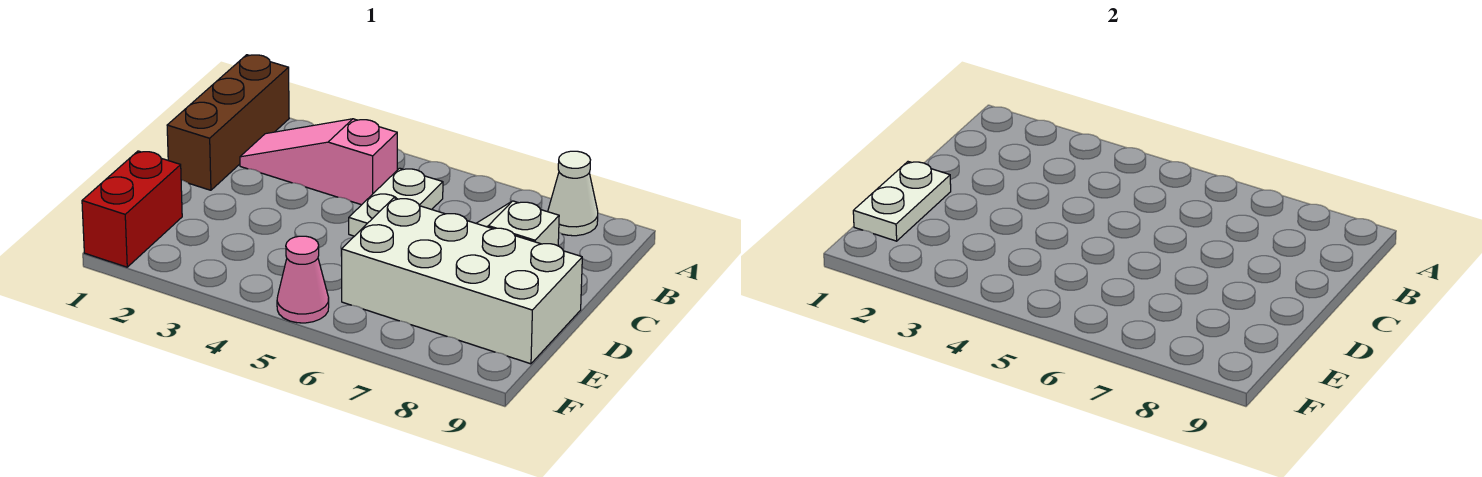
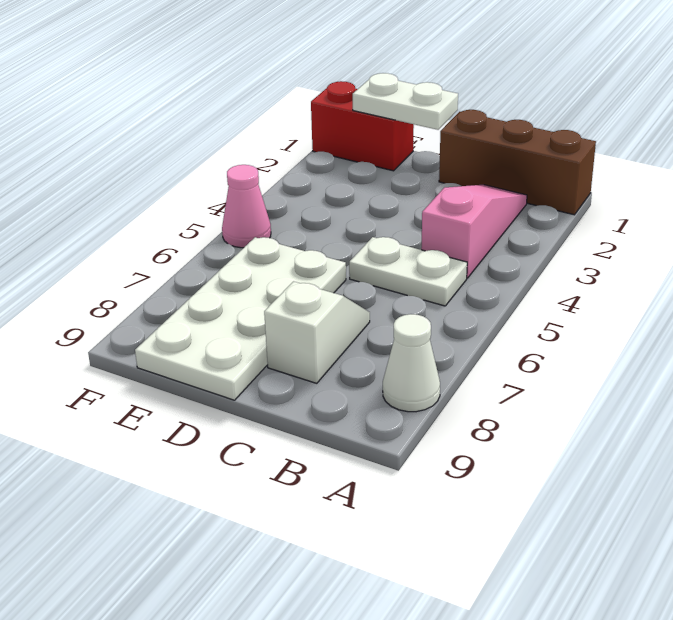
white brick D6:E9 level 1 -> white plate D6:E9 level 1

